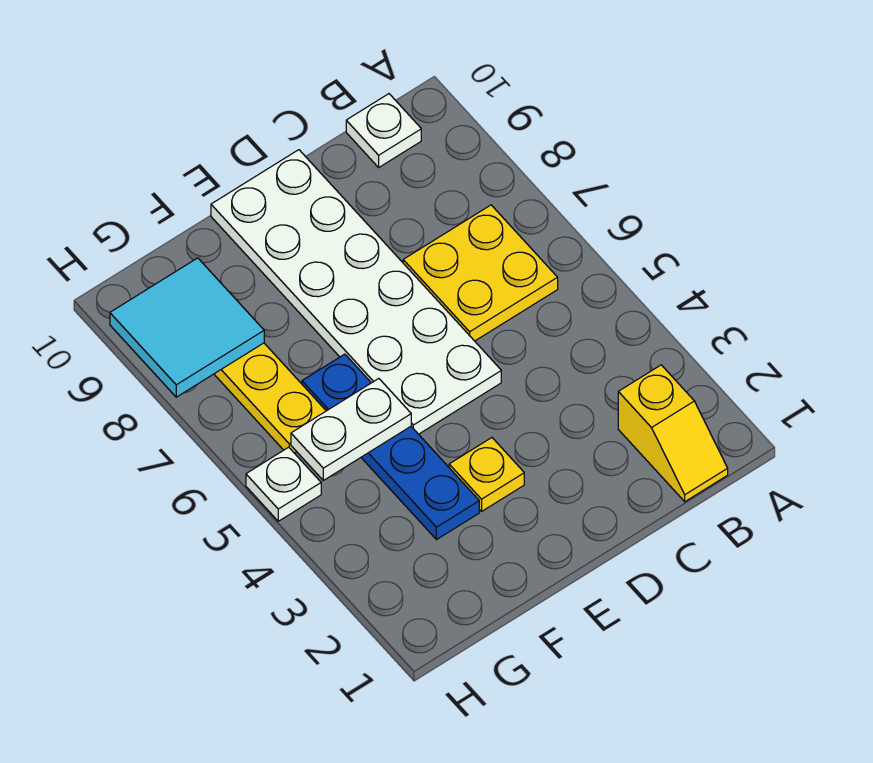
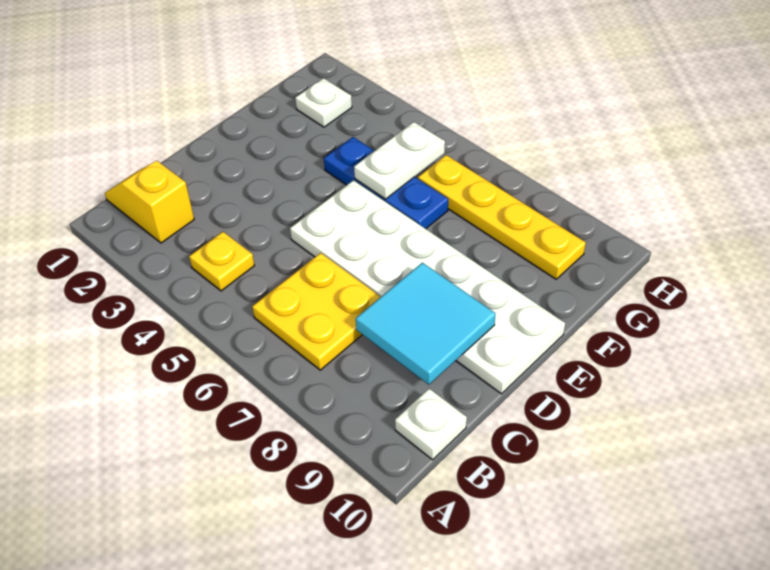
yellow plate E3 level 1 -> yellow plate B4 level 1
blue plate F3:F6 level 1 -> blue plate F4:F6 level 1
cyan tile G8:H9 level 2 -> cyan tile C8:D9 level 2
white plate H5 level 1 -> white plate G2 level 1

